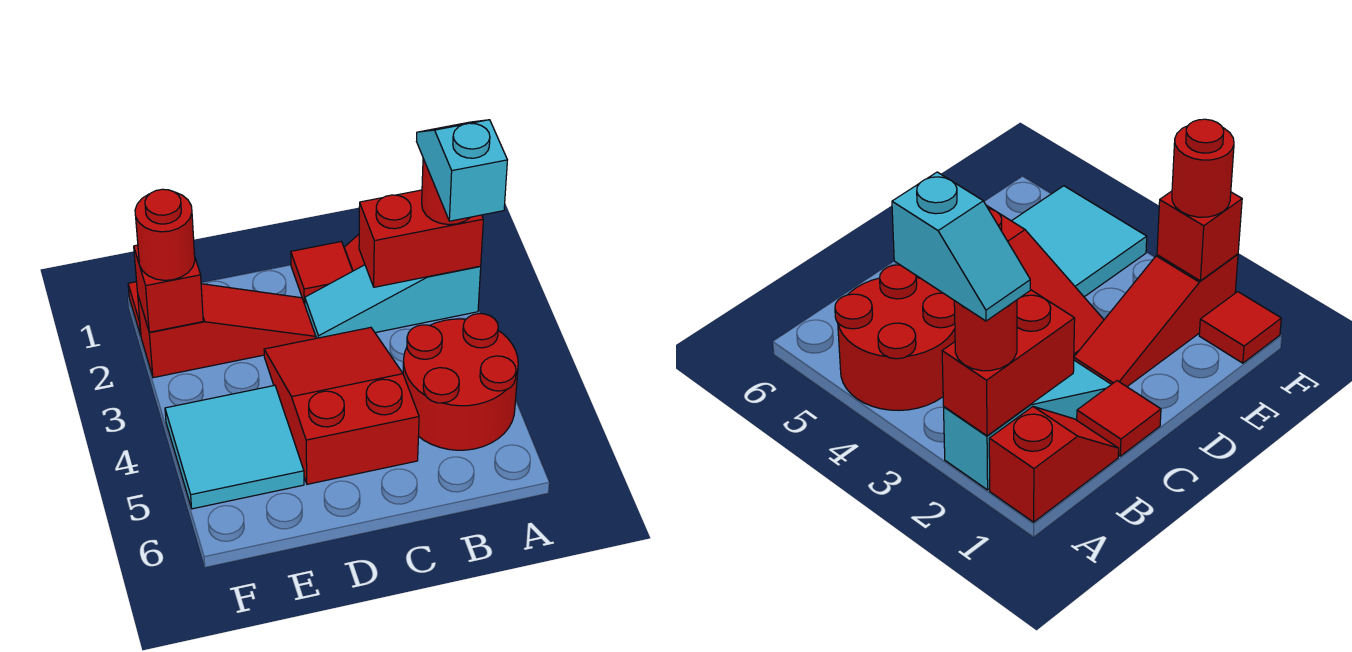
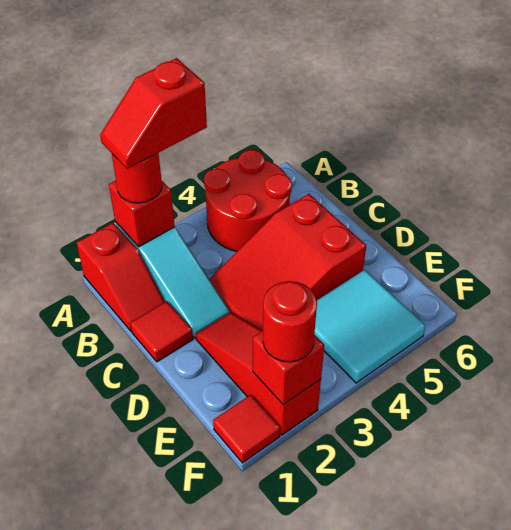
red brick A2:B2 level 2 -> red brick A2 level 2
cyan slope A2:A3 level 4 top 3 -> red slope A2:A3 level 4 top 3

